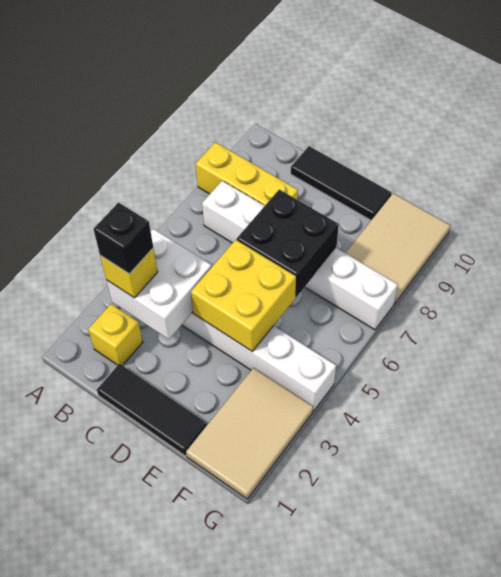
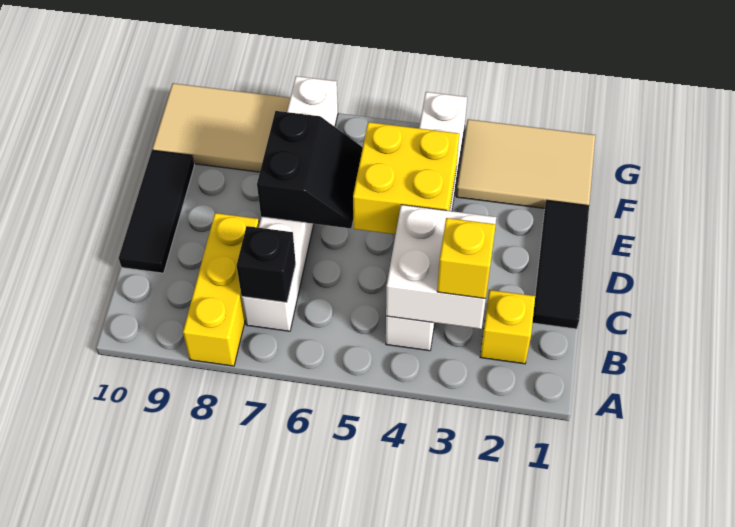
black brick B3 level 4 -> black brick B7 level 2
black brick D6:E7 level 2 -> black slope D6:E7 level 2 top 7

